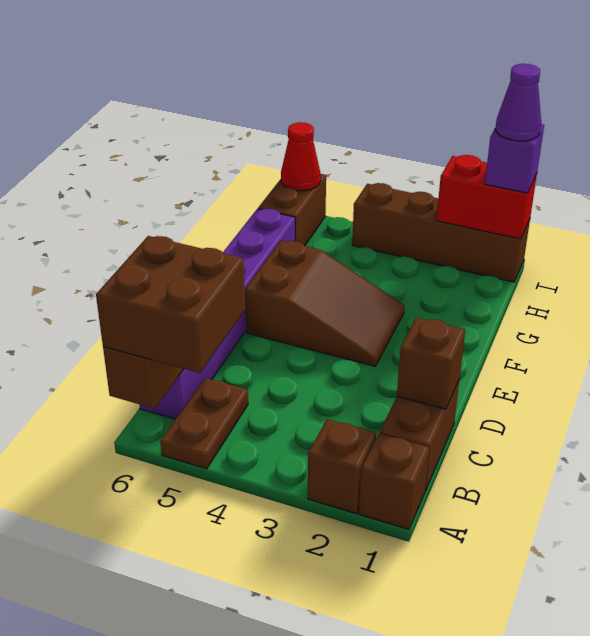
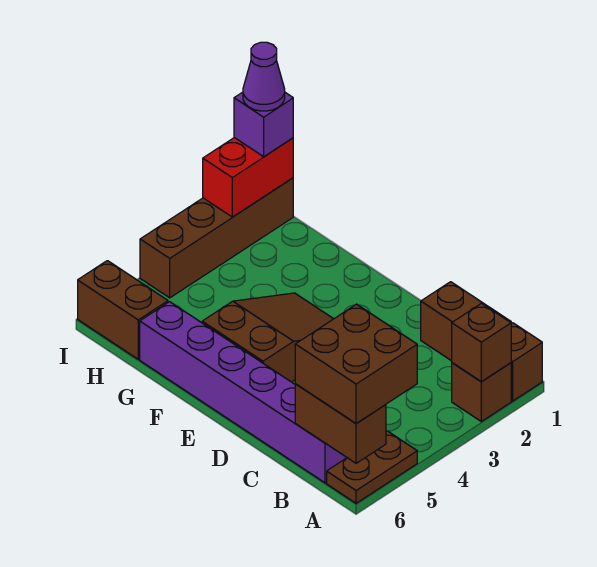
brown plate A5:B5 level 1 -> brown plate A5:A6 level 1
brown brick C1 level 2 -> brown brick A2 level 2
red cone I6 level 2 -> none

